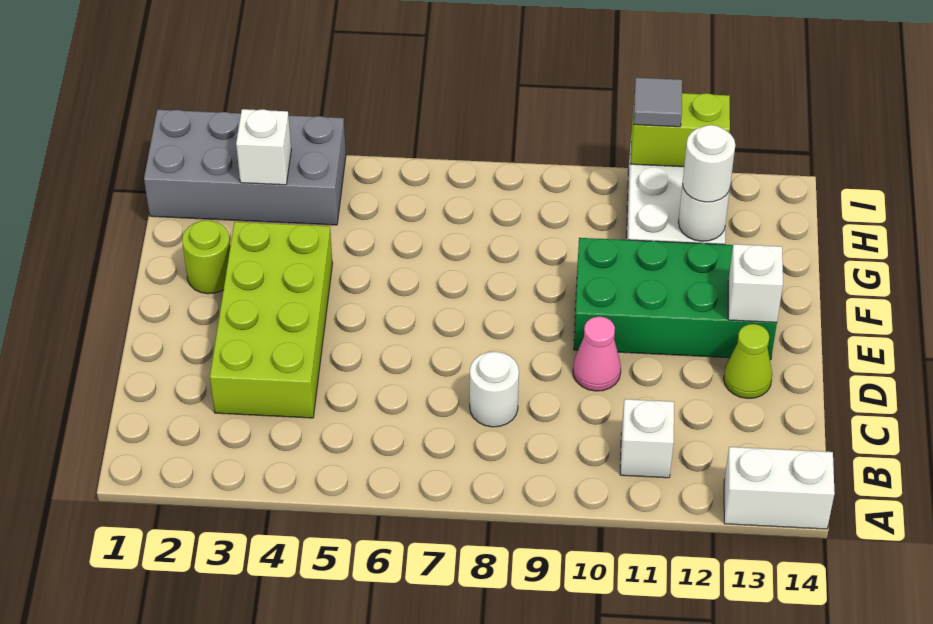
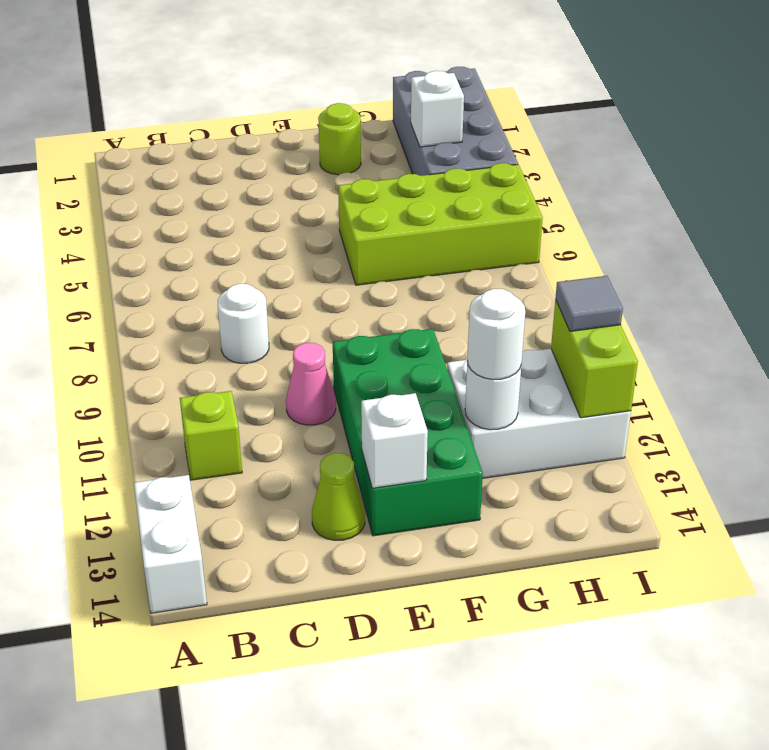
white brick B11 level 1 -> lime brick B11 level 1
lime brick C3:F4 level 1 -> lime brick F5:I6 level 1

